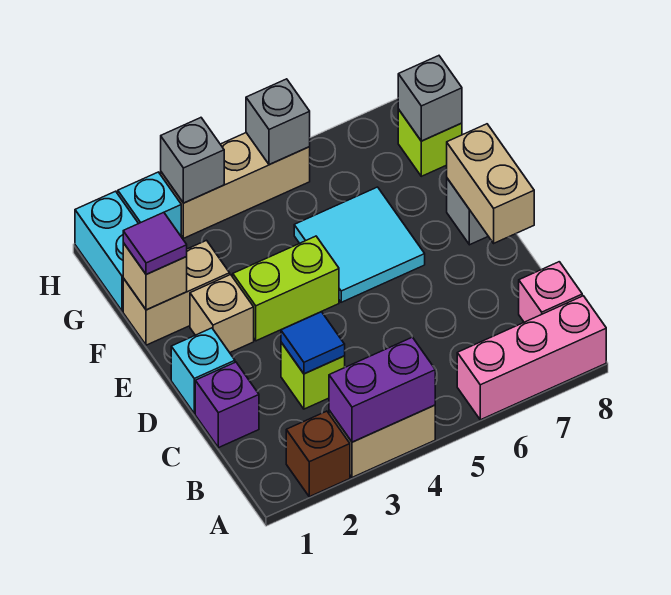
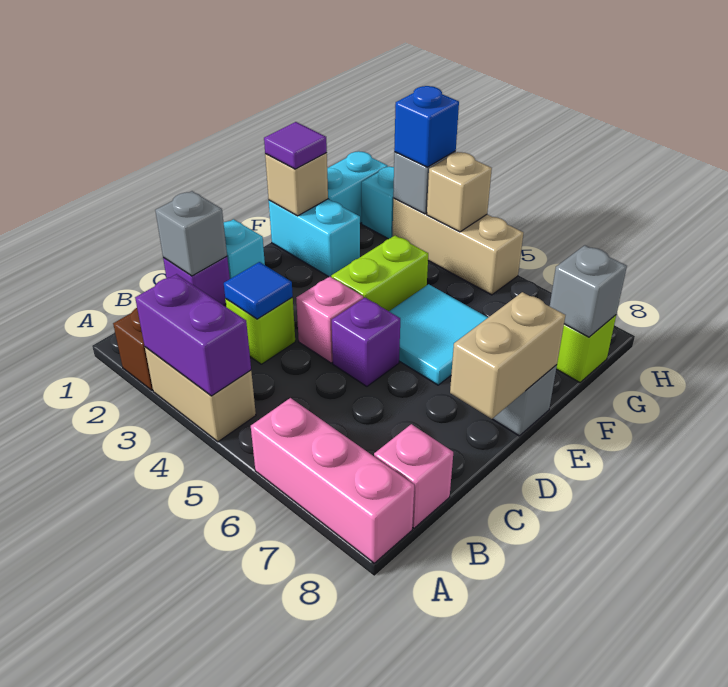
none -> pink brick D4 level 1
none -> purple brick D5 level 1
tan brick E2 level 1 -> tan brick H4 level 2
lime brick E3:E4 level 1 -> lime brick E4:F4 level 1
tan brick F1:F2 level 1 -> cyan brick F1:F2 level 1
none -> blue brick H3 level 3
grey brick H5 level 2 -> grey brick C1 level 2

